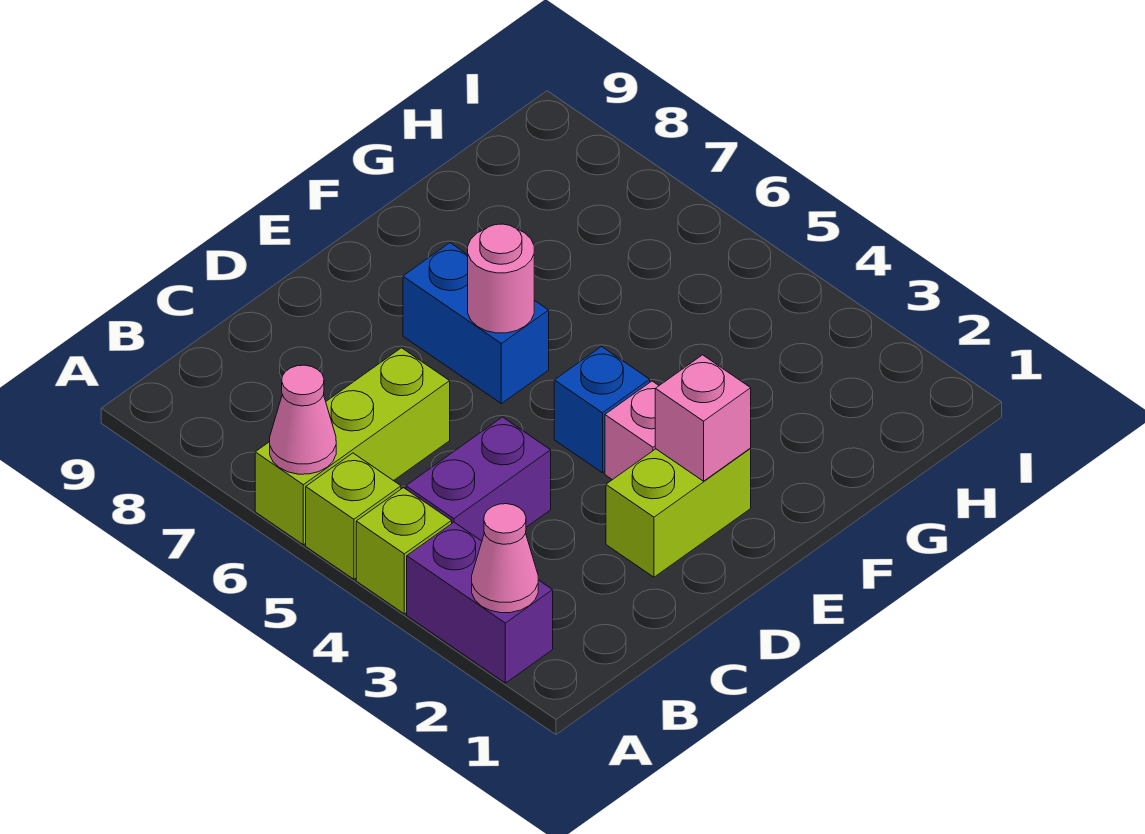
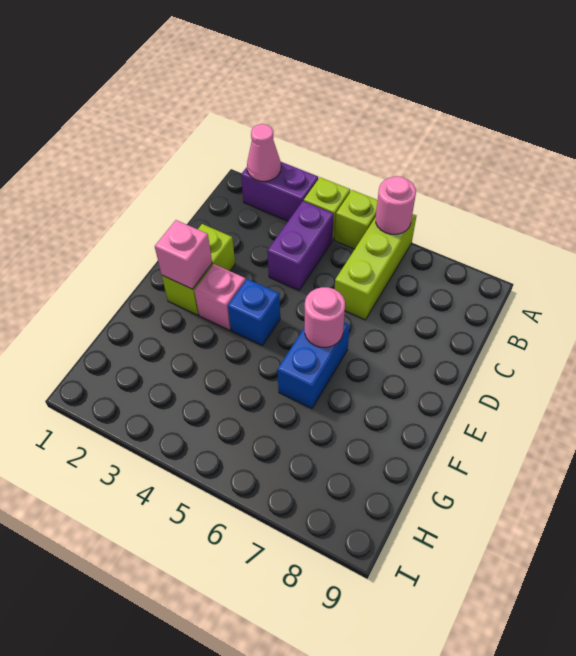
pink cone A6 level 2 -> pink round brick A6 level 2
blue brick E6:E7 level 1 -> blue brick E6:F6 level 1

